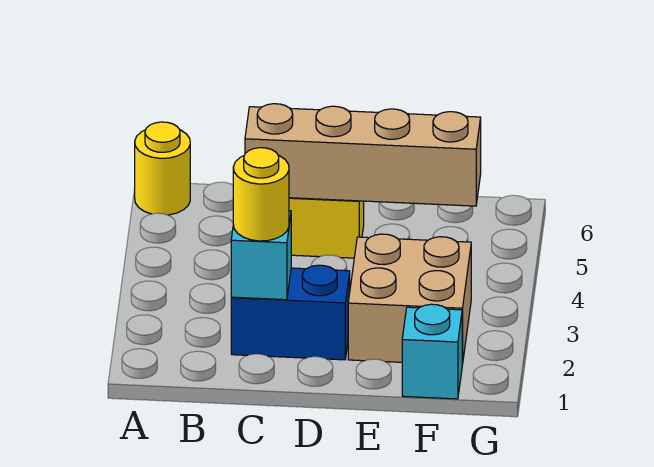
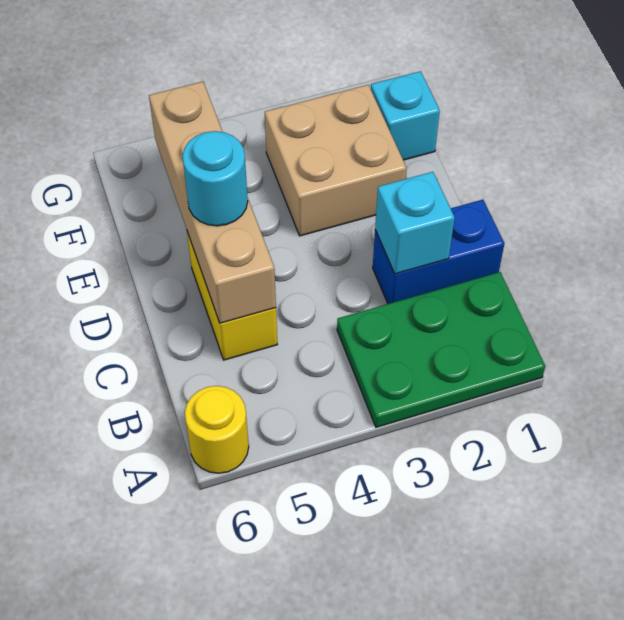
none -> green plate A1:B3 level 1
blue brick C2:D2 level 1 -> blue brick C1:C2 level 1
yellow round brick C2 level 3 -> none
none -> cyan round brick D5 level 3

